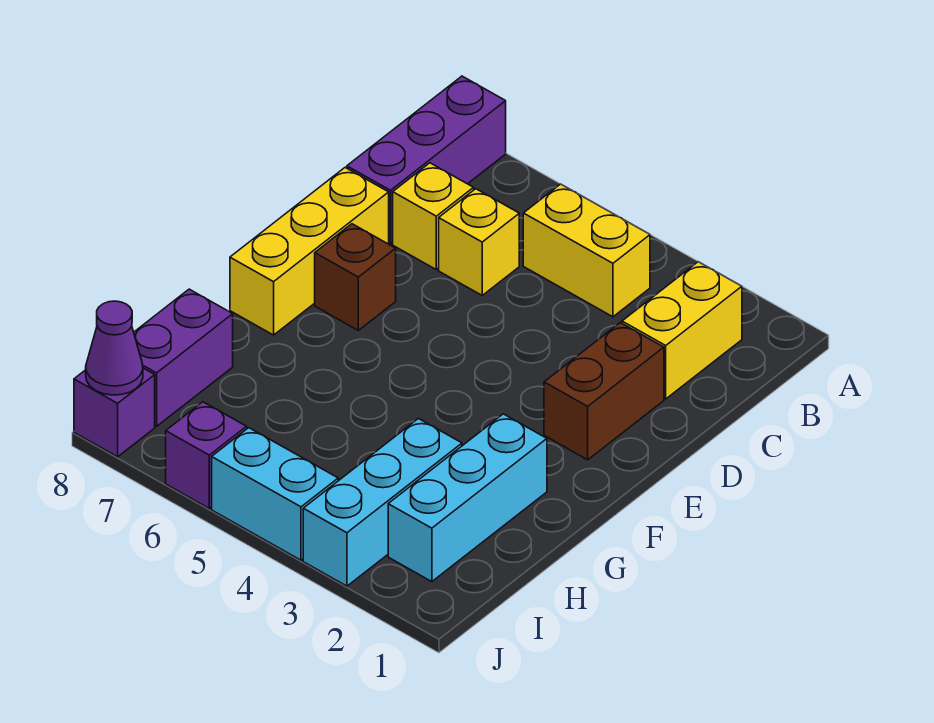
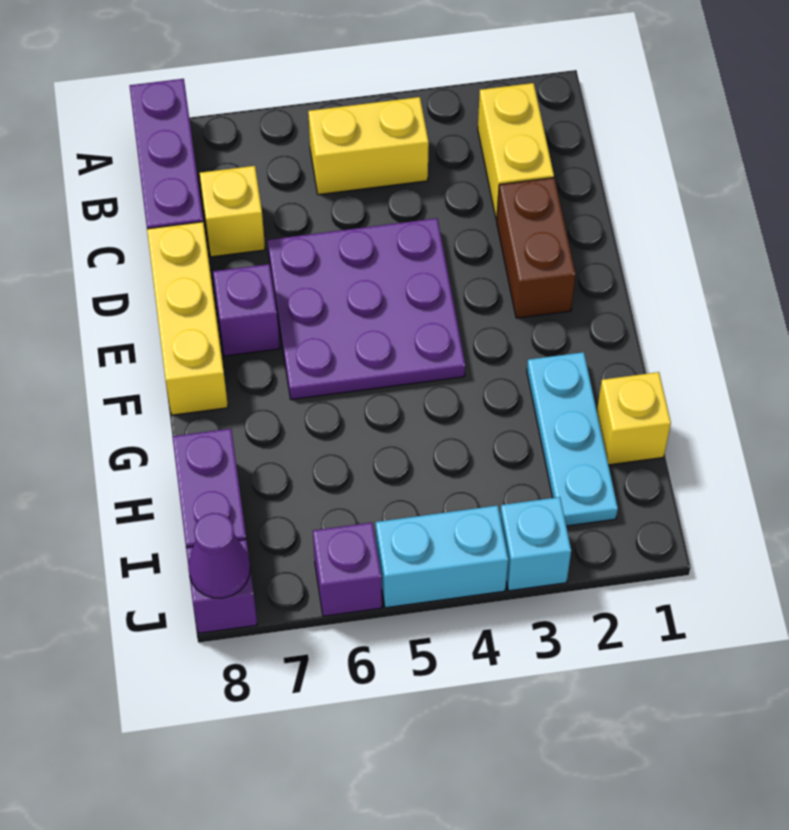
yellow brick C6 level 1 -> yellow brick H1 level 1
none -> purple plate D4:F6 level 1
brown brick E7 level 1 -> purple brick E7 level 1
cyan brick G2:I2 level 1 -> cyan plate G2:I2 level 1
cyan brick H3:J3 level 1 -> cyan brick J3 level 1

